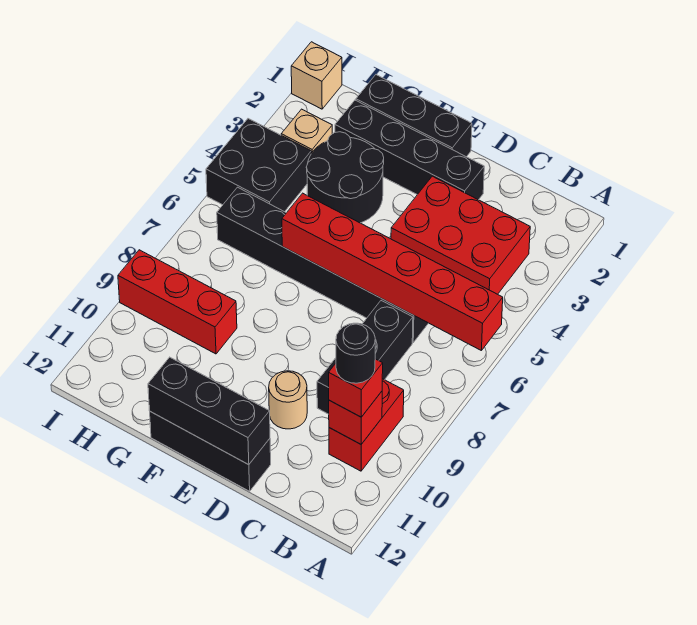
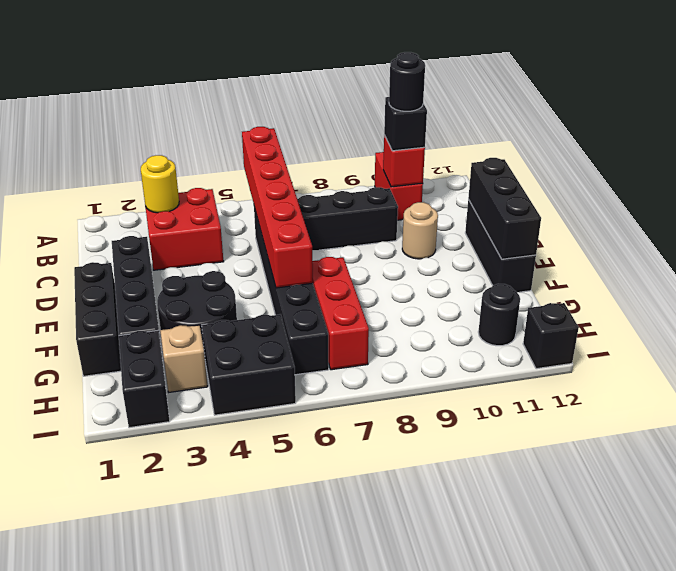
red brick B3:D4 level 1 -> red brick B3:C4 level 1
none -> yellow round brick B3 level 2
red brick B9:B10 level 1 -> red brick A10:B10 level 1
red brick B10 level 3 -> black brick B10 level 3
red brick G9:I9 level 1 -> red brick F7:H7 level 1
none -> black brick H2:I2 level 1
none -> black round brick H11 level 1
tan brick I1 level 1 -> none
none -> black brick I12 level 1

